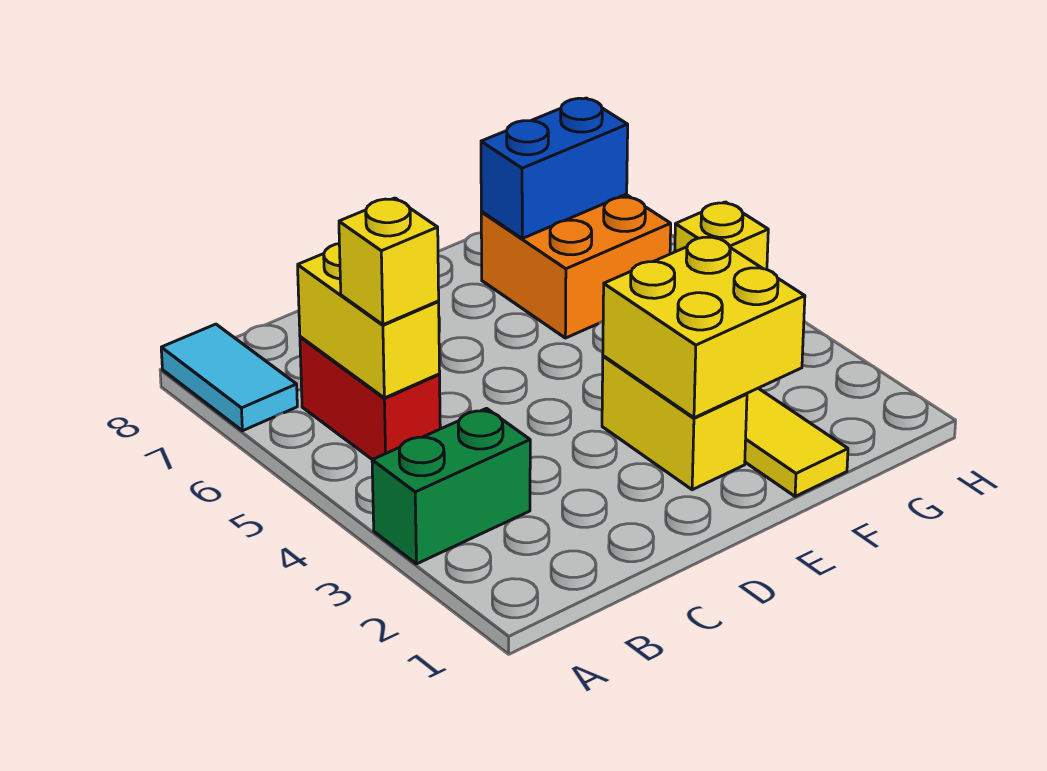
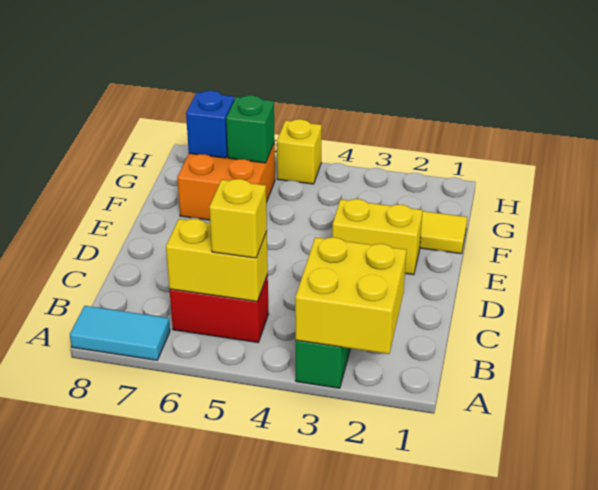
yellow brick E2:F3 level 2 -> yellow brick A2:B3 level 2
blue brick F7:G7 level 2 -> blue brick G7 level 2
none -> green brick G6 level 2

